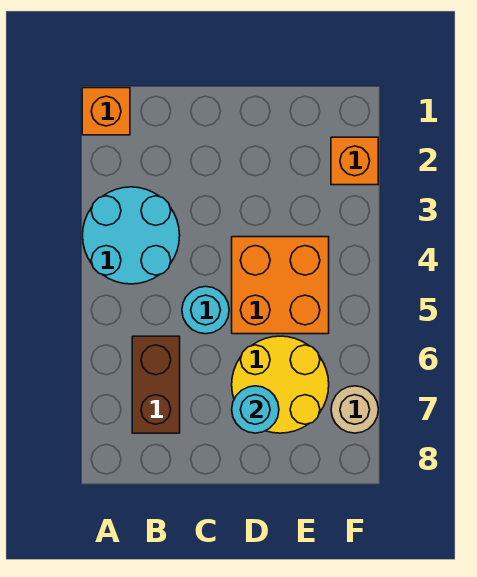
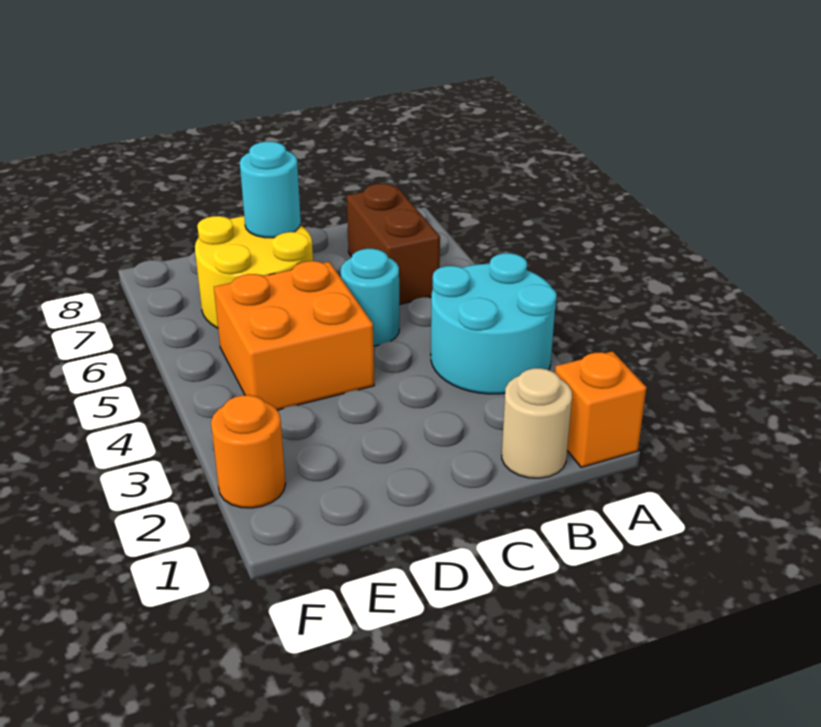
orange brick F2 level 1 -> orange round brick F2 level 1
tan round brick F7 level 1 -> tan round brick B1 level 1

